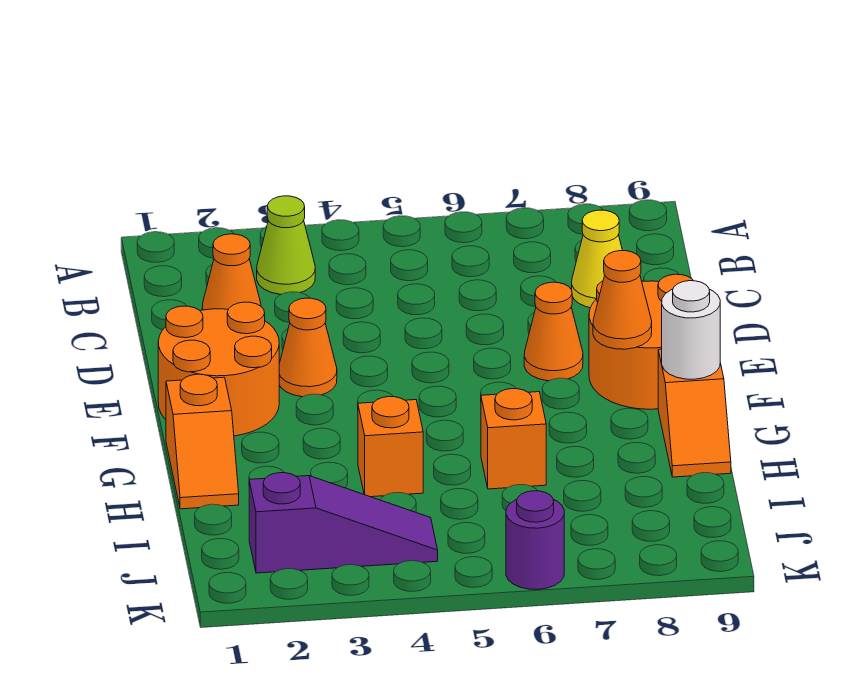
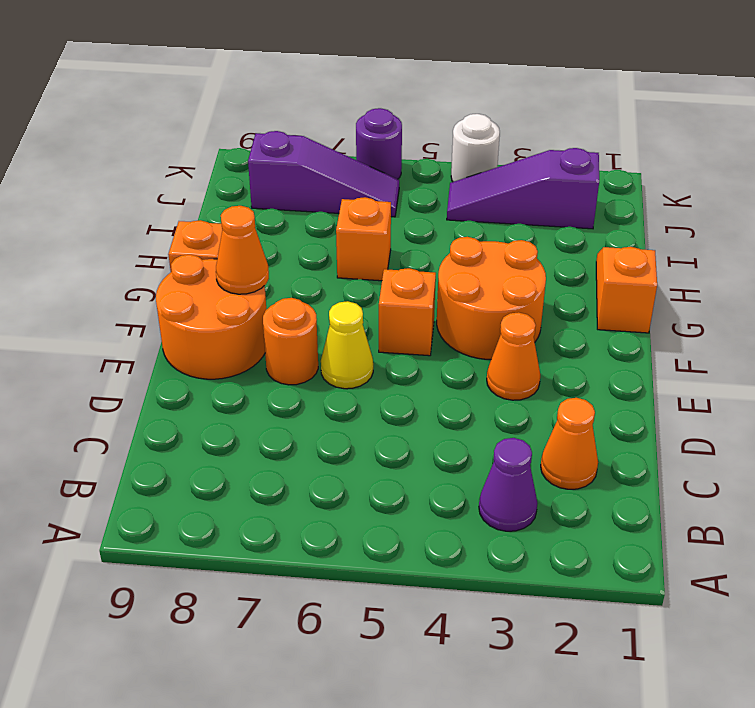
lime cone B3 level 1 -> purple cone B3 level 1
yellow cone C8 level 1 -> yellow cone E6 level 1
orange round brick E1:F2 level 1 -> orange round brick F3:G4 level 1
orange cone E7 level 1 -> orange round brick E7 level 1
white round brick G9 level 2 -> white round brick K4 level 1
orange brick H4 level 1 -> orange brick F5 level 1
none -> purple slope J6:J8 level 1 top 8

